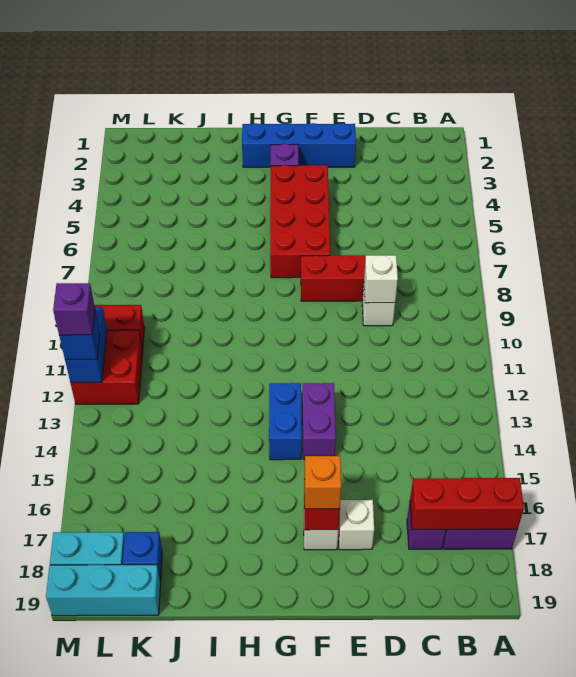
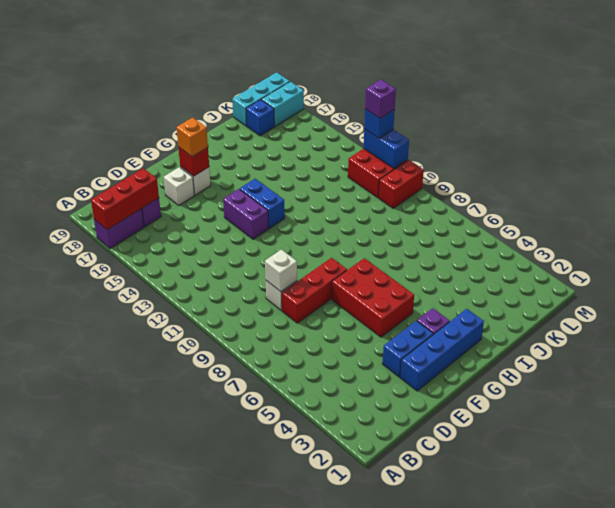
none -> blue brick E3:F3 level 1
red brick F4:G7 level 1 -> red brick F5:G7 level 1

